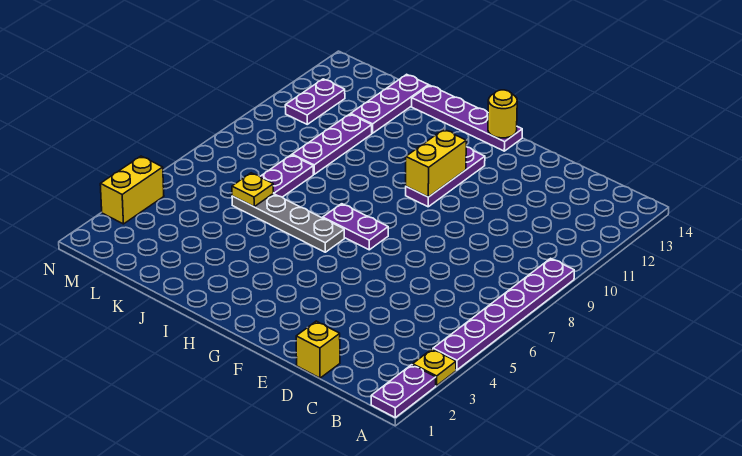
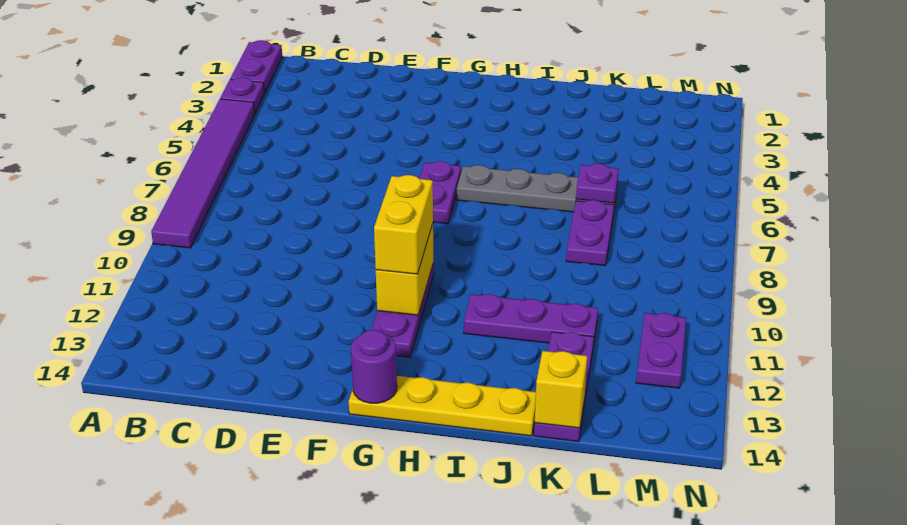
yellow plate A3 level 1 -> purple plate A3 level 1
purple plate A4:A9 level 1 -> purple tile A4:A9 level 1
yellow brick D1 level 1 -> yellow brick K14 level 2
purple plate G7:H7 level 1 -> purple plate G6:G7 level 1
purple plate G14:J14 level 1 -> yellow plate G14:J14 level 1
yellow round brick G14 level 2 -> purple round brick G14 level 2
yellow plate K6 level 2 -> purple plate K6 level 2
purple plate K9:K11 level 1 -> purple plate I11:K11 level 1
yellow brick N3:N4 level 1 -> yellow brick G10:G11 level 3

